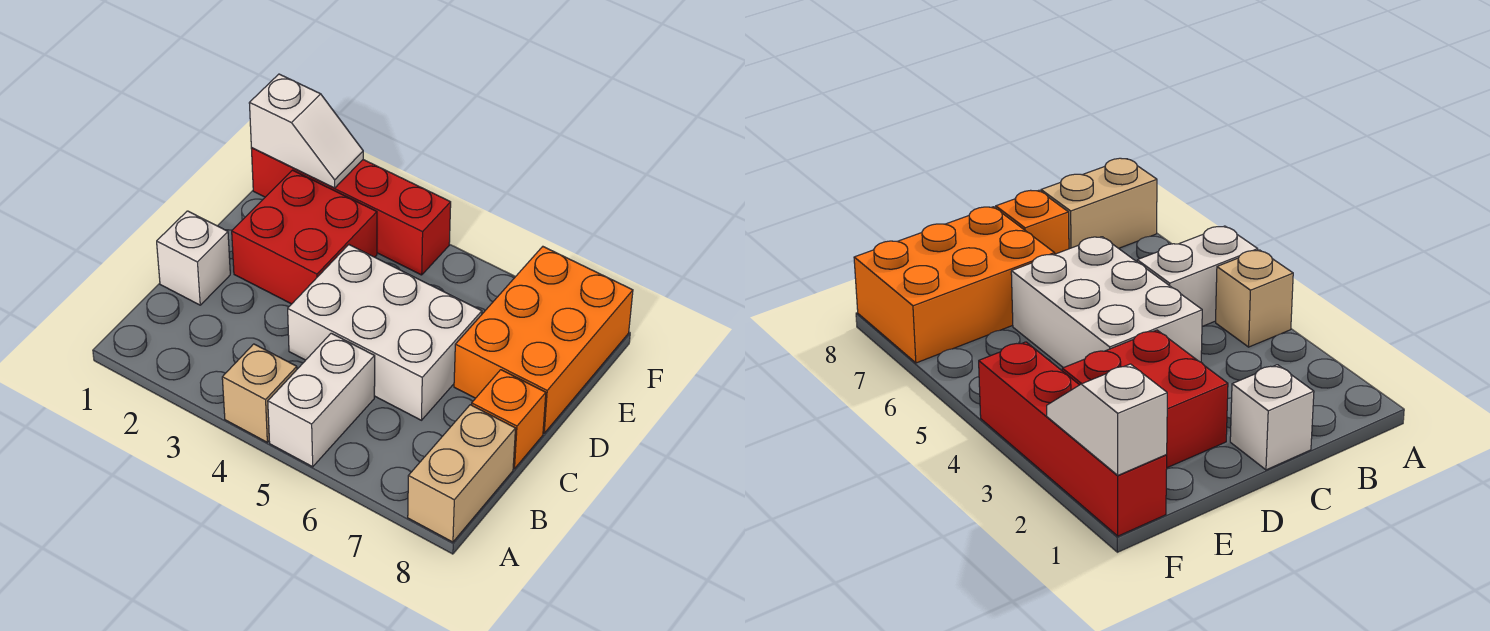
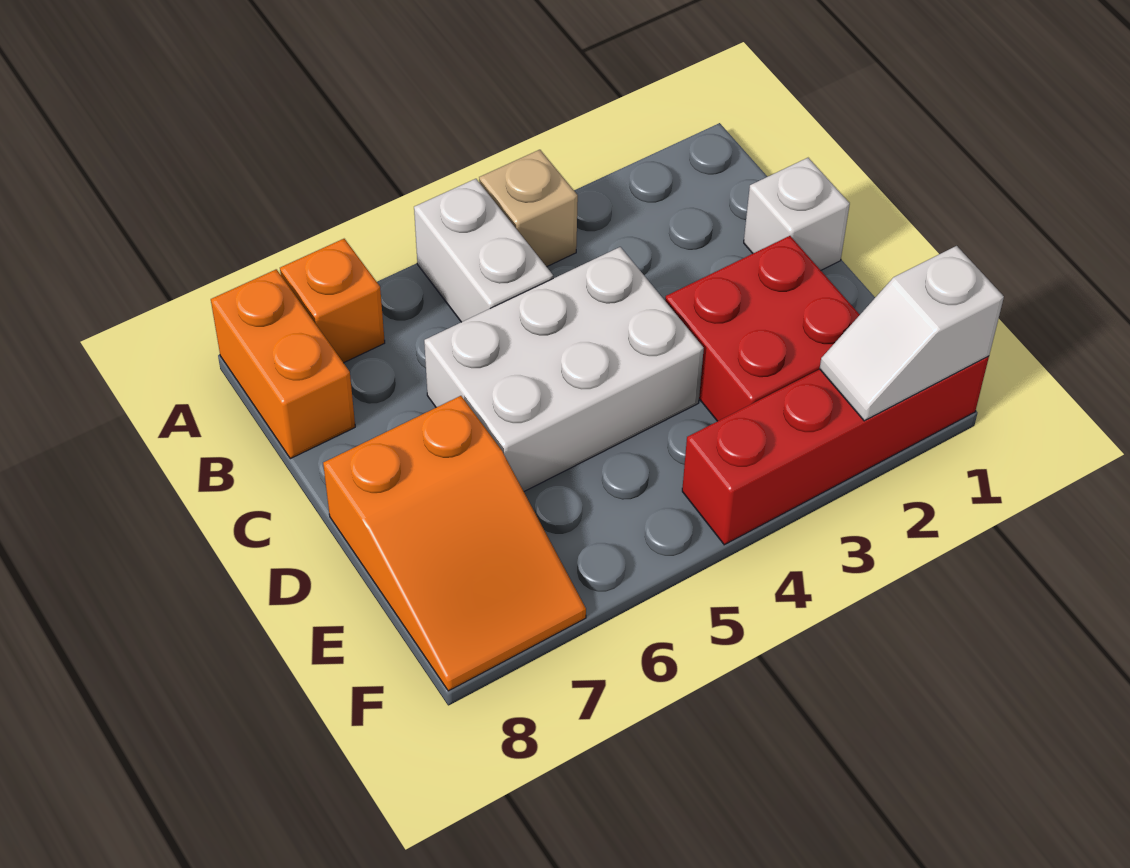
tan brick A8:B8 level 1 -> orange brick A8:B8 level 1
orange brick C8 level 1 -> orange brick A7 level 1
orange brick D7:F8 level 1 -> orange slope D7:F8 level 1 top D

